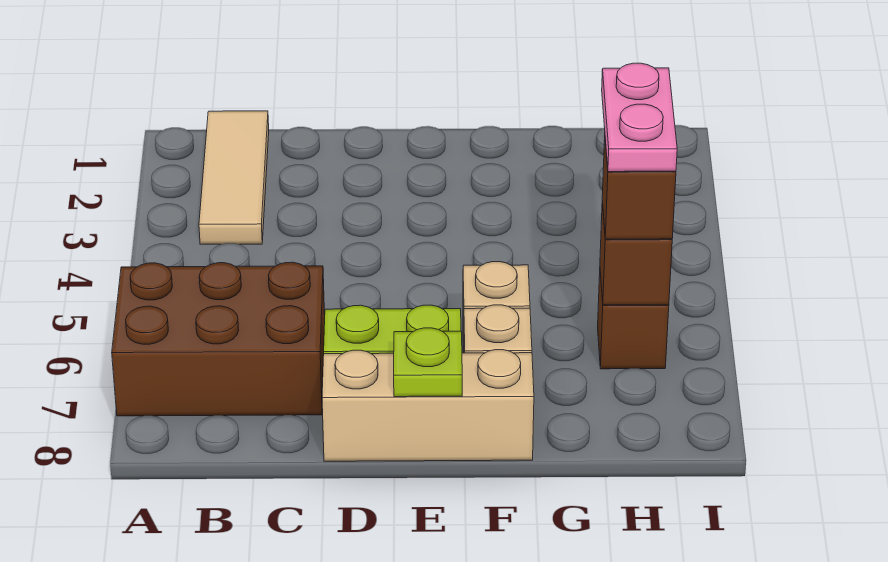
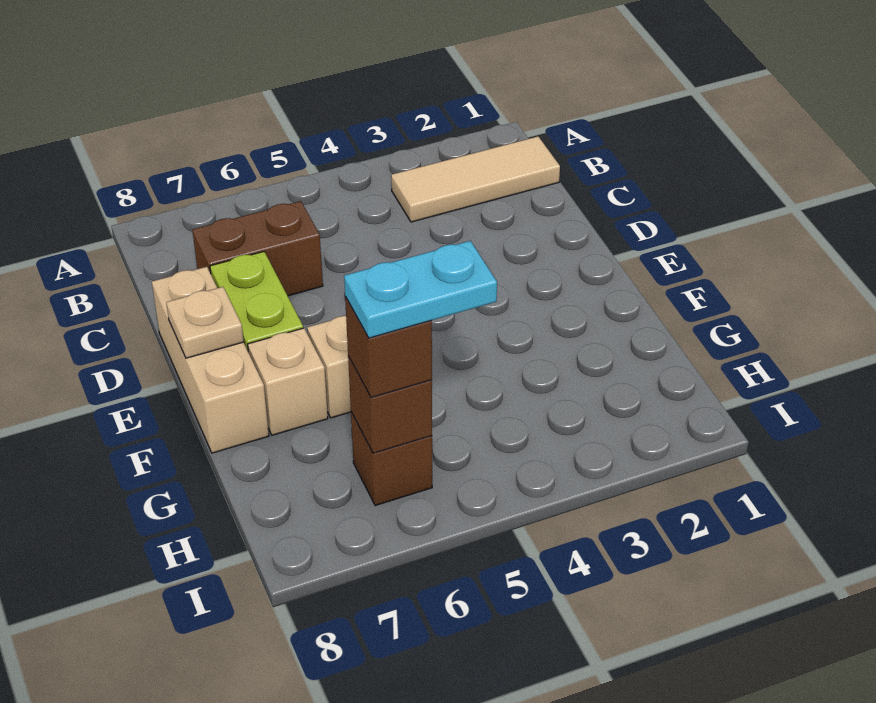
brown brick A6:C7 level 1 -> brown brick C6:C7 level 1
lime plate E8 level 2 -> tan plate E8 level 2
pink plate H5:H6 level 4 -> cyan plate H5:H6 level 4

